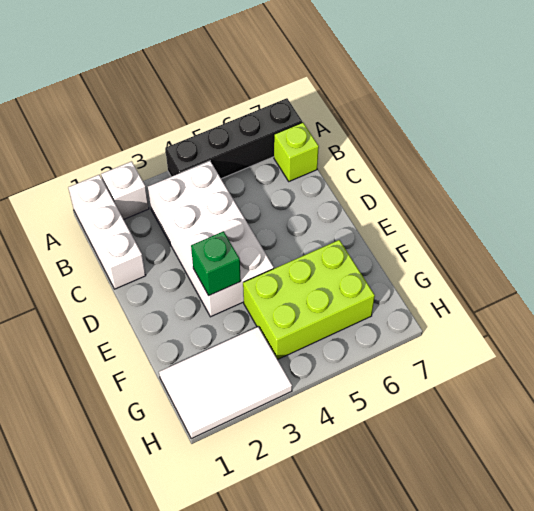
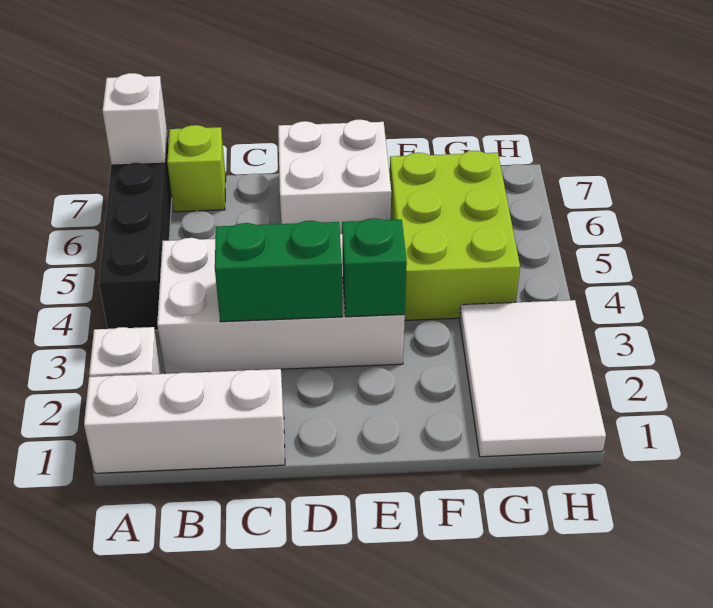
none -> white brick A7 level 2
none -> green brick C3:D3 level 2
none -> white brick D6:E7 level 1

